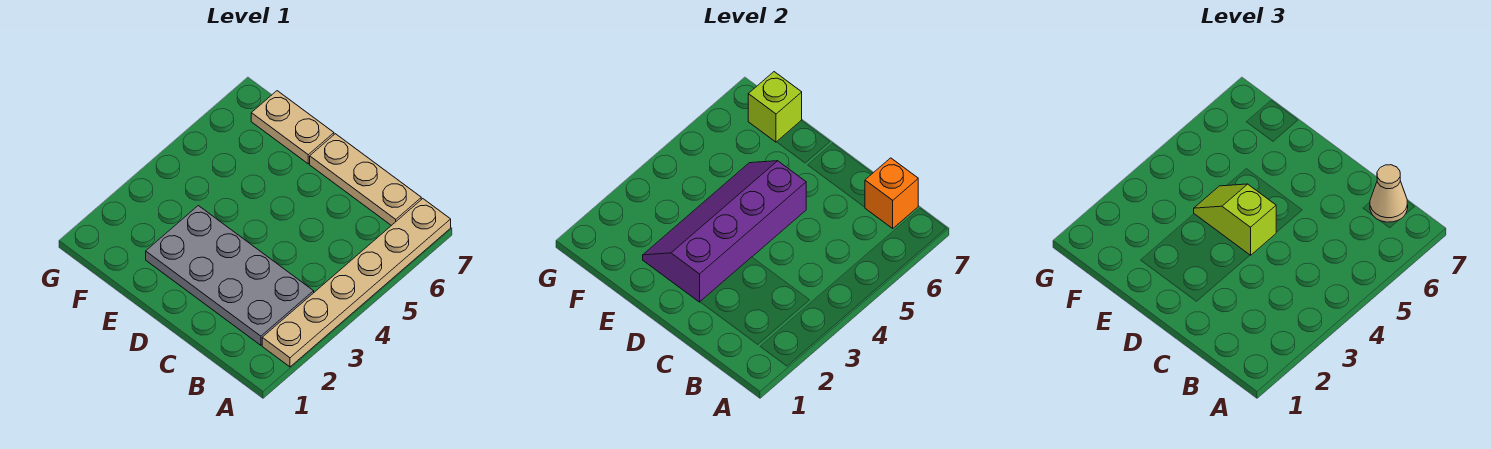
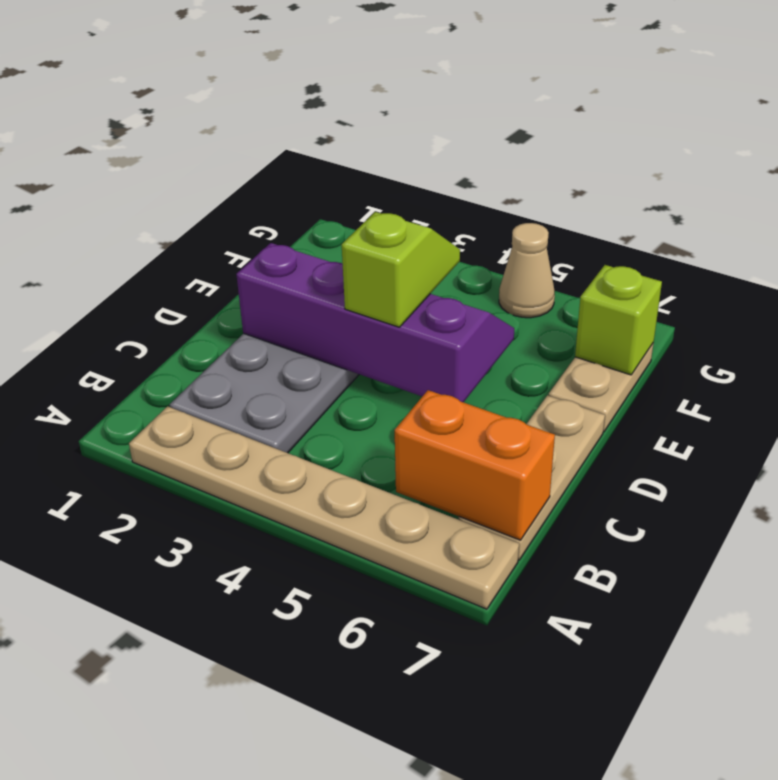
orange brick B7 level 2 -> orange brick B6:B7 level 2
tan cone B7 level 3 -> tan cone G5 level 1

